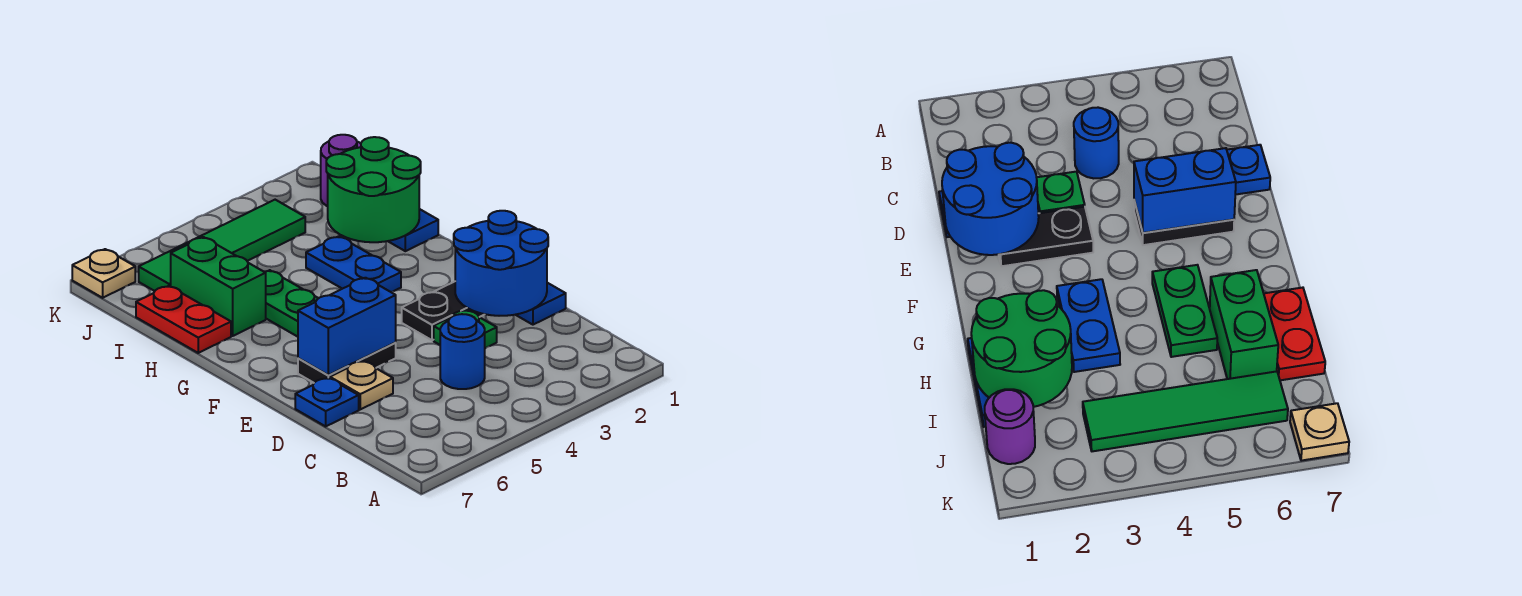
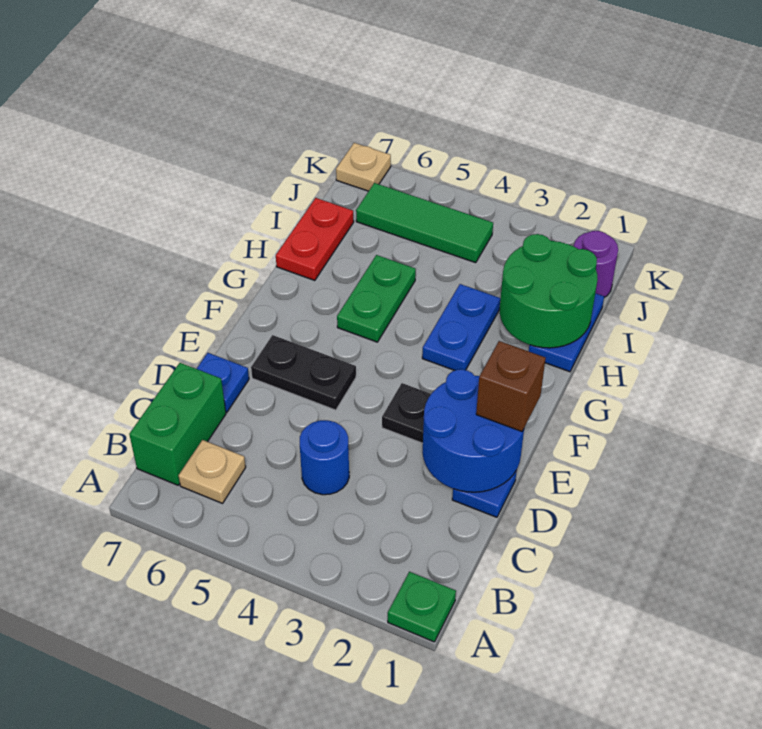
green plate D3 level 1 -> green plate A1 level 1
tan plate D6 level 1 -> tan plate B6 level 1
none -> brown brick E1 level 3
blue brick E5:E6 level 2 -> none
green brick H6:I6 level 1 -> green brick B7:C7 level 1
green tile J3:J6 level 1 -> green tile J4:J6 level 1

